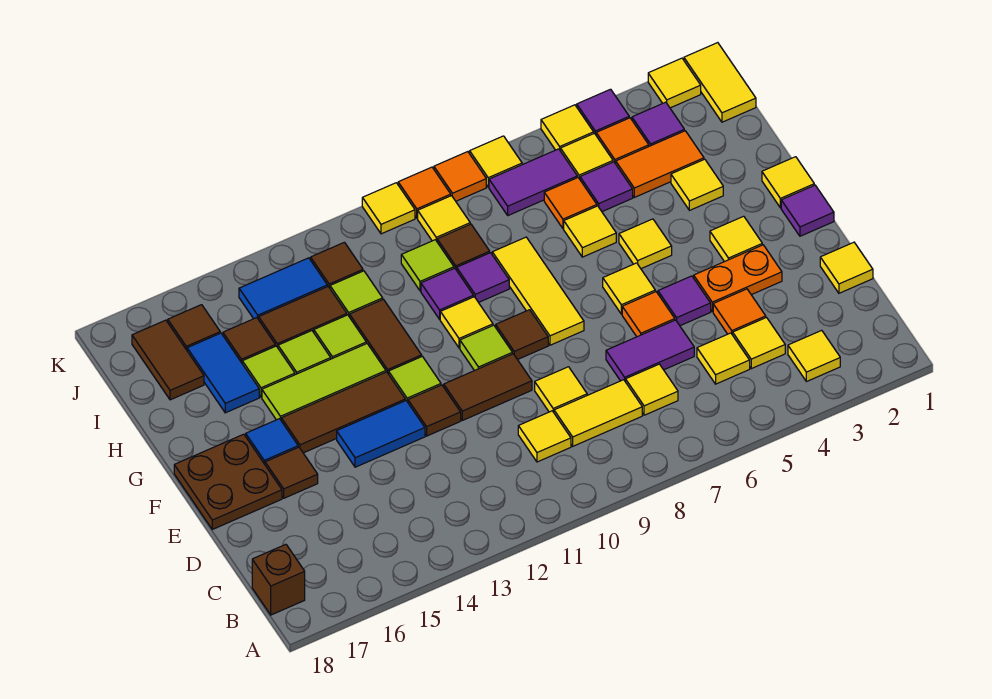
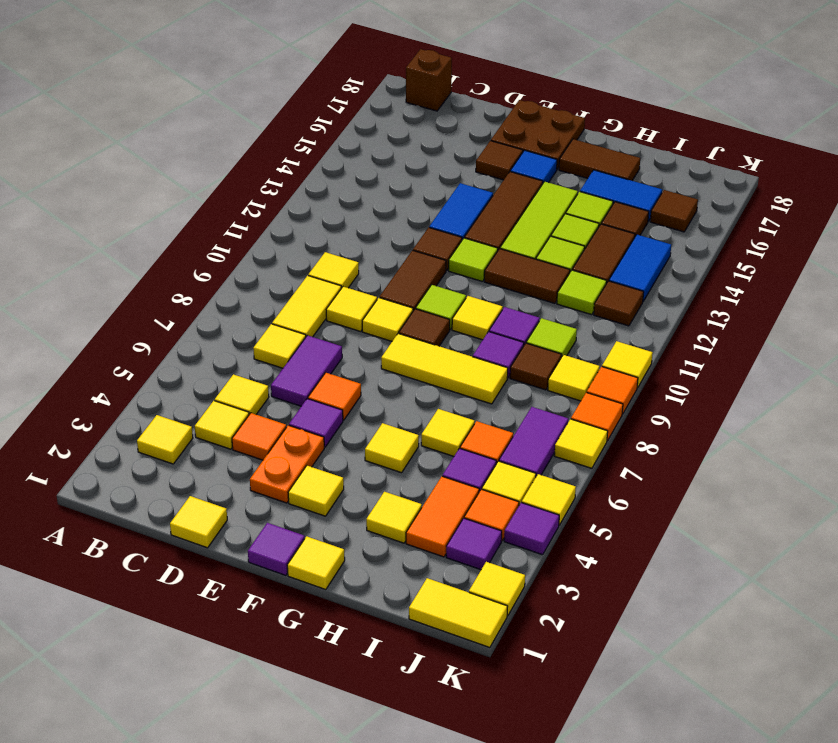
yellow tile F6 level 1 -> yellow tile E9 level 1
brown tile I17:J17 level 1 -> brown tile G17:H17 level 1

